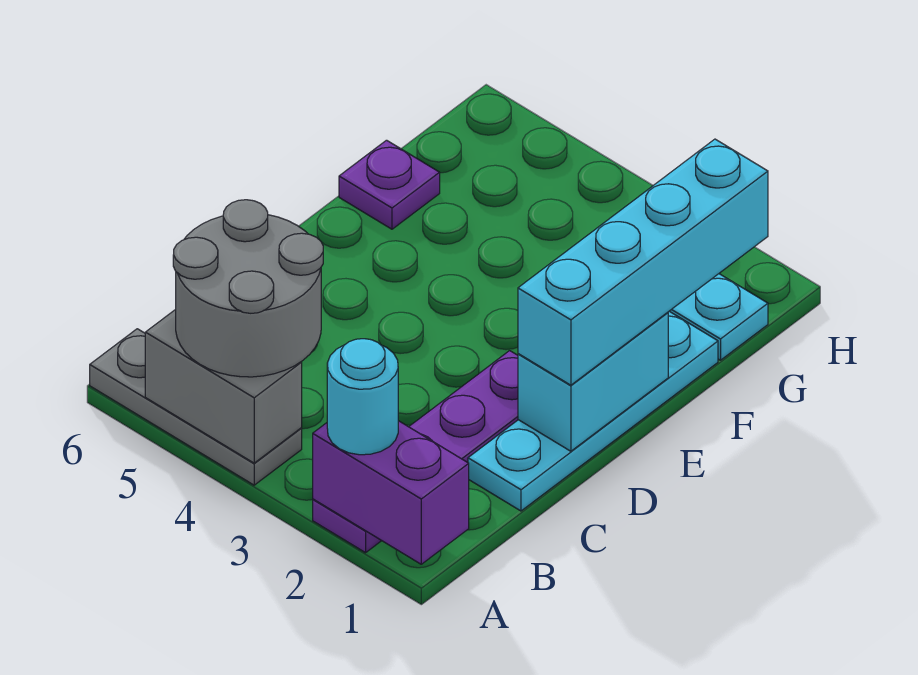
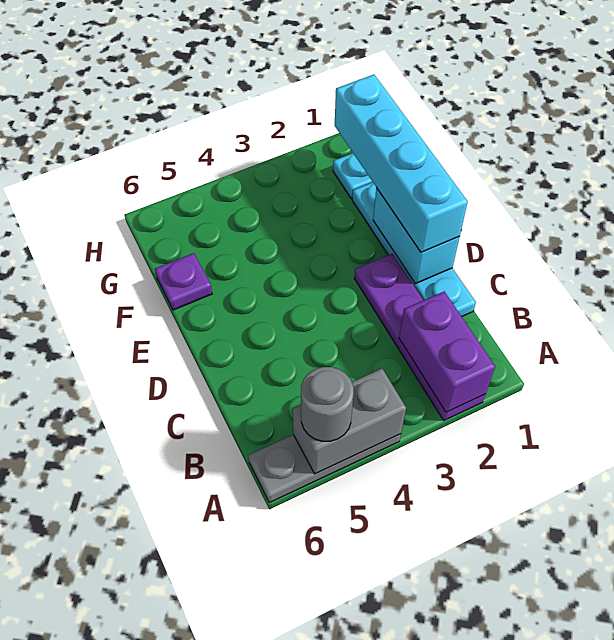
purple brick A1:A2 level 2 -> purple brick A2:B2 level 2
cyan round brick A2 level 3 -> none
grey round brick A4:B5 level 3 -> grey round brick A5 level 3

